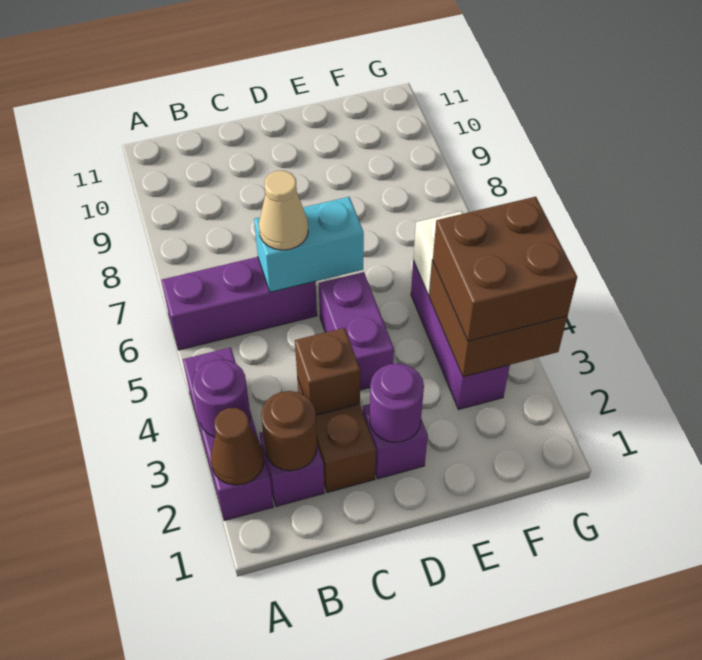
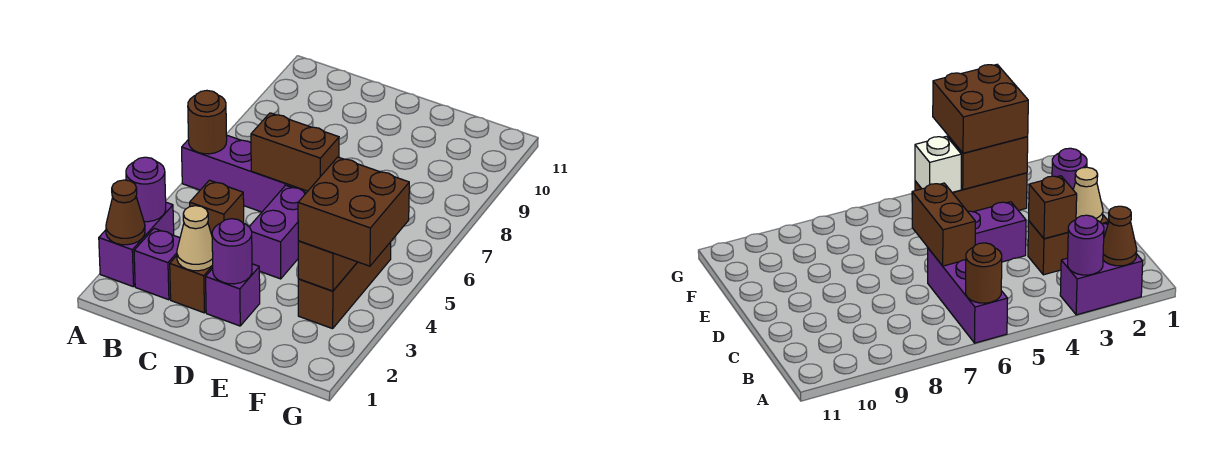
purple brick A2:A4 level 1 -> purple brick A2:A3 level 1
brown round brick B2 level 2 -> brown round brick A6 level 2
cyan brick C6:D6 level 2 -> brown brick C6:D6 level 2
tan cone C6 level 3 -> tan cone C2 level 2
purple brick F3:F5 level 1 -> brown brick F3:F5 level 1
brown brick F3:G4 level 2 -> brown brick F3:F4 level 2

